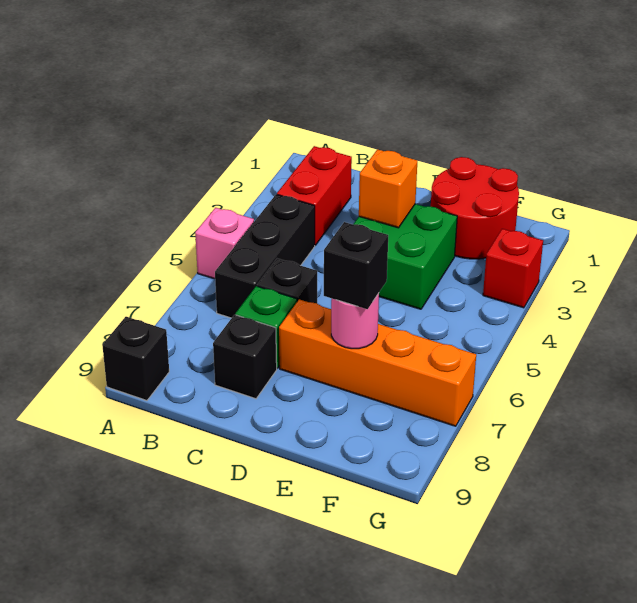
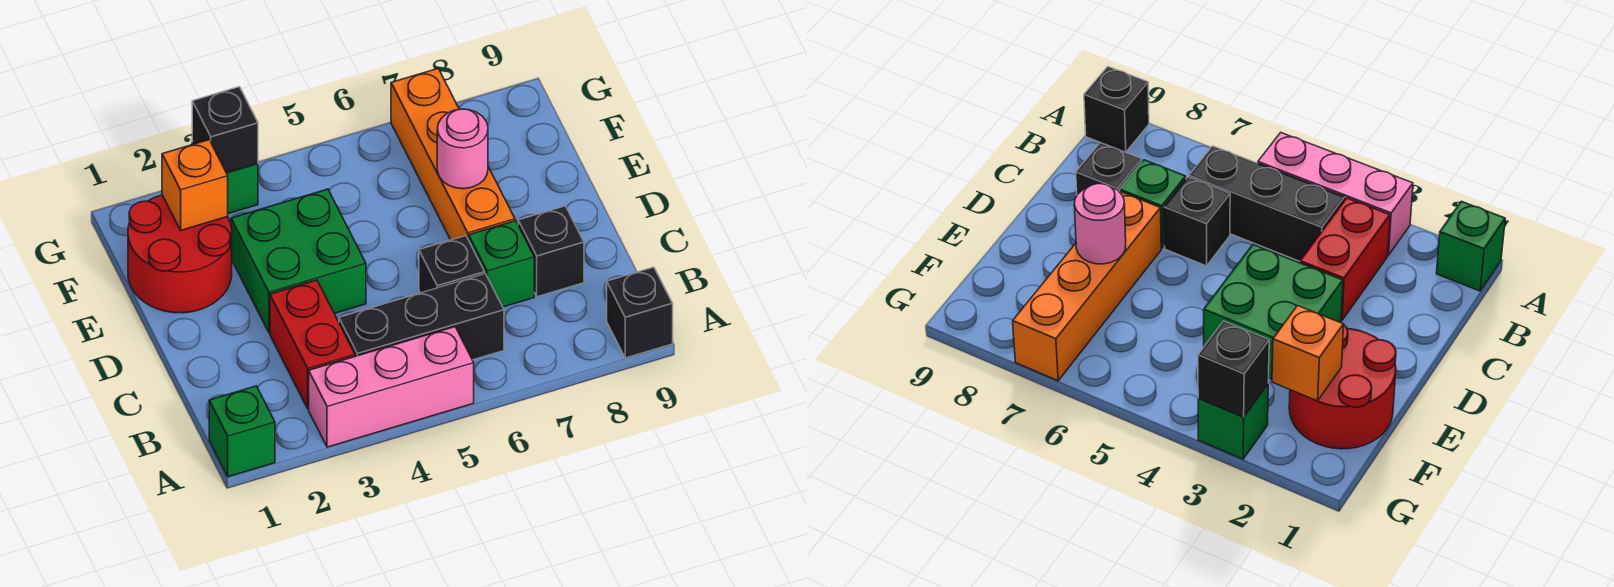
none -> green brick A1 level 1
pink brick A5 level 1 -> pink brick A3:A5 level 1
red brick B2:B3 level 1 -> red brick B3:C3 level 1
orange brick D3 level 2 -> orange brick F2 level 2
black brick E7 level 3 -> black brick G3 level 2
red brick G3 level 1 -> green brick G3 level 1

